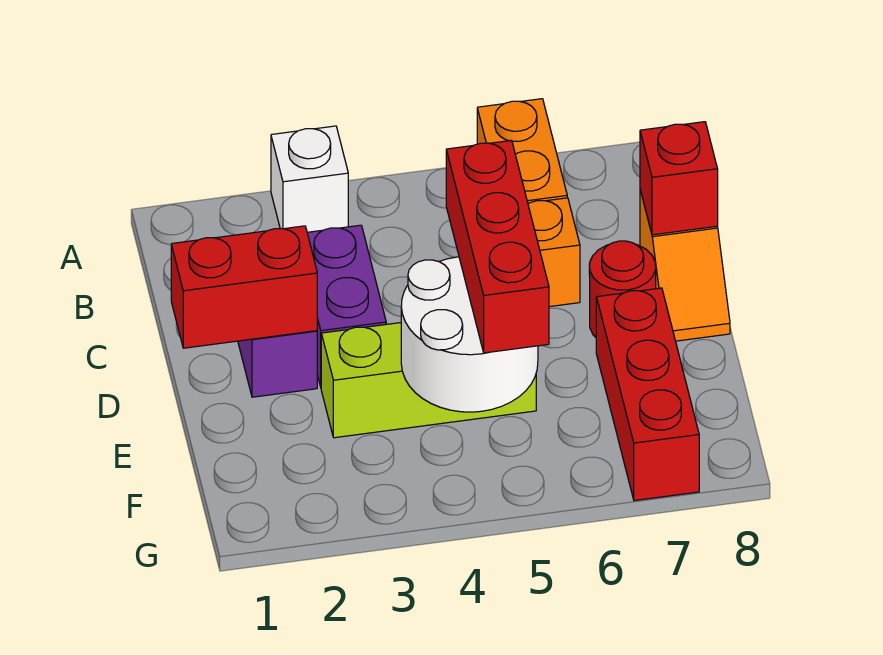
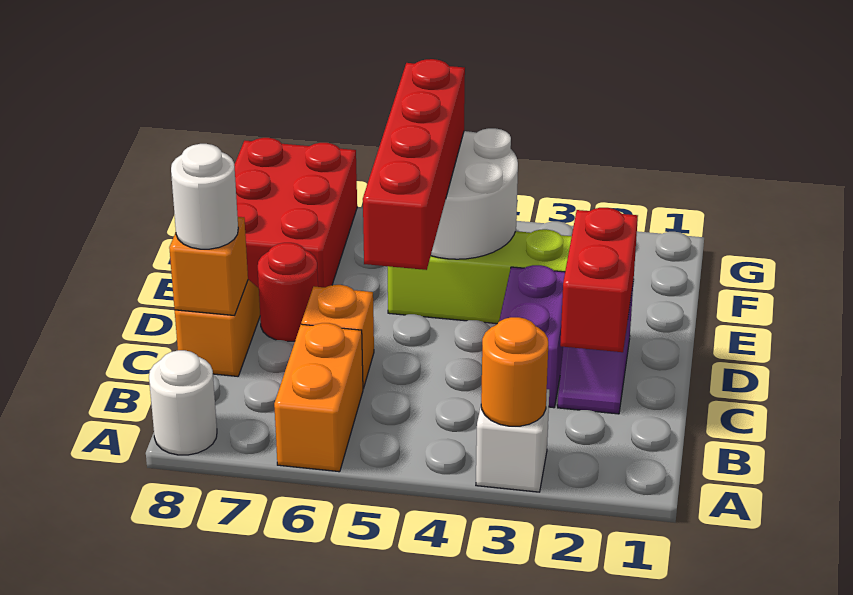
none -> orange round brick A3 level 2
none -> white round brick A8 level 1
red brick C8 level 2 -> orange brick C8 level 2
none -> white round brick C8 level 3
red brick D1:D2 level 2 -> red brick C2:D2 level 2
red brick D5:F5 level 3 -> red brick C5:F5 level 3
red brick E7:G7 level 1 -> red brick E7:G8 level 1

